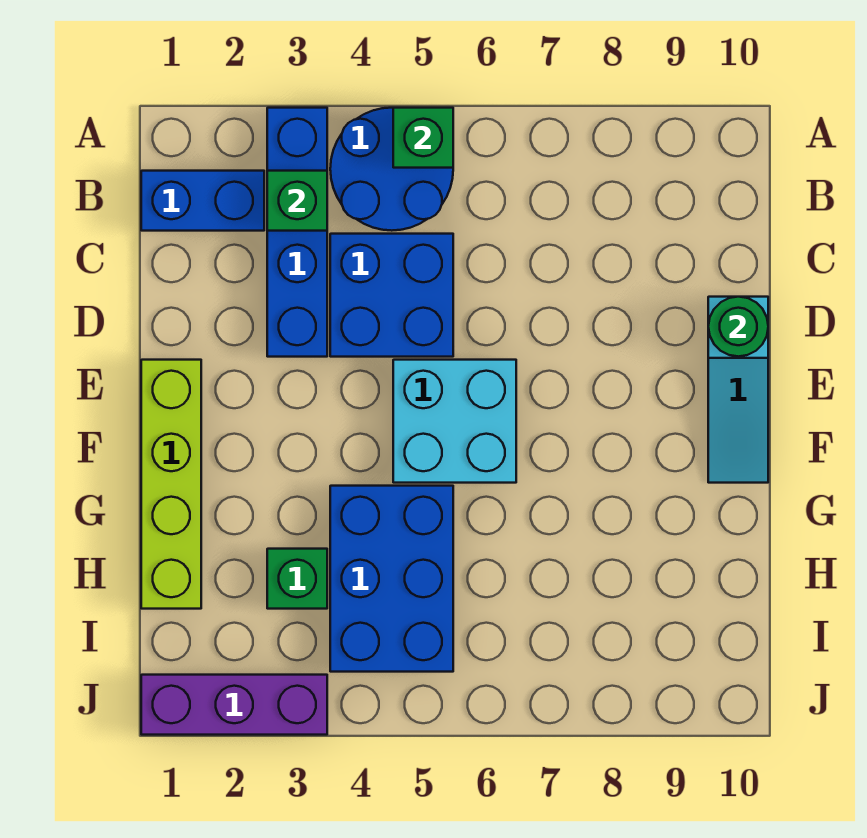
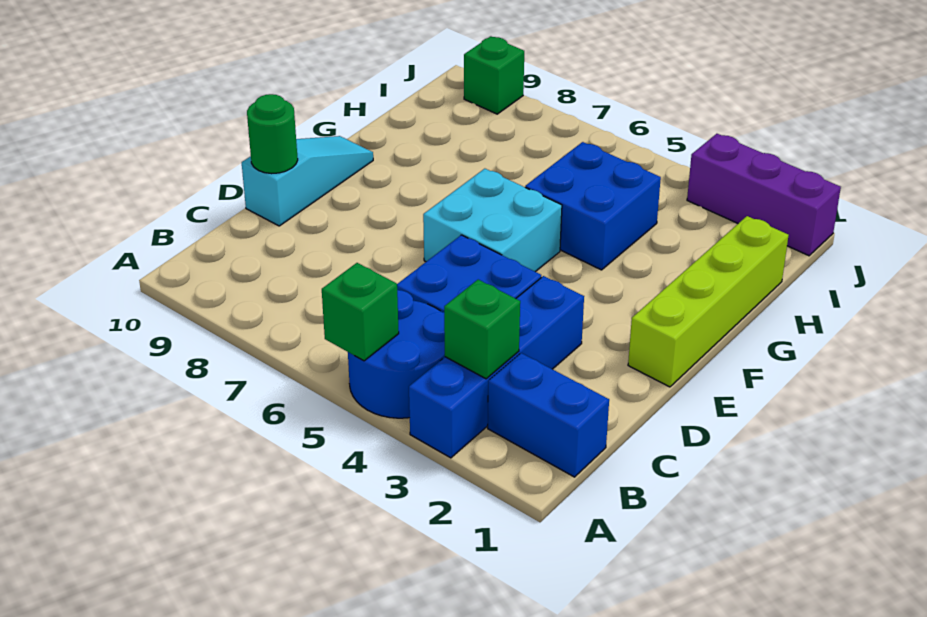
blue brick G4:I5 level 1 -> blue brick G4:H5 level 1
green brick H3 level 1 -> green brick J9 level 1

